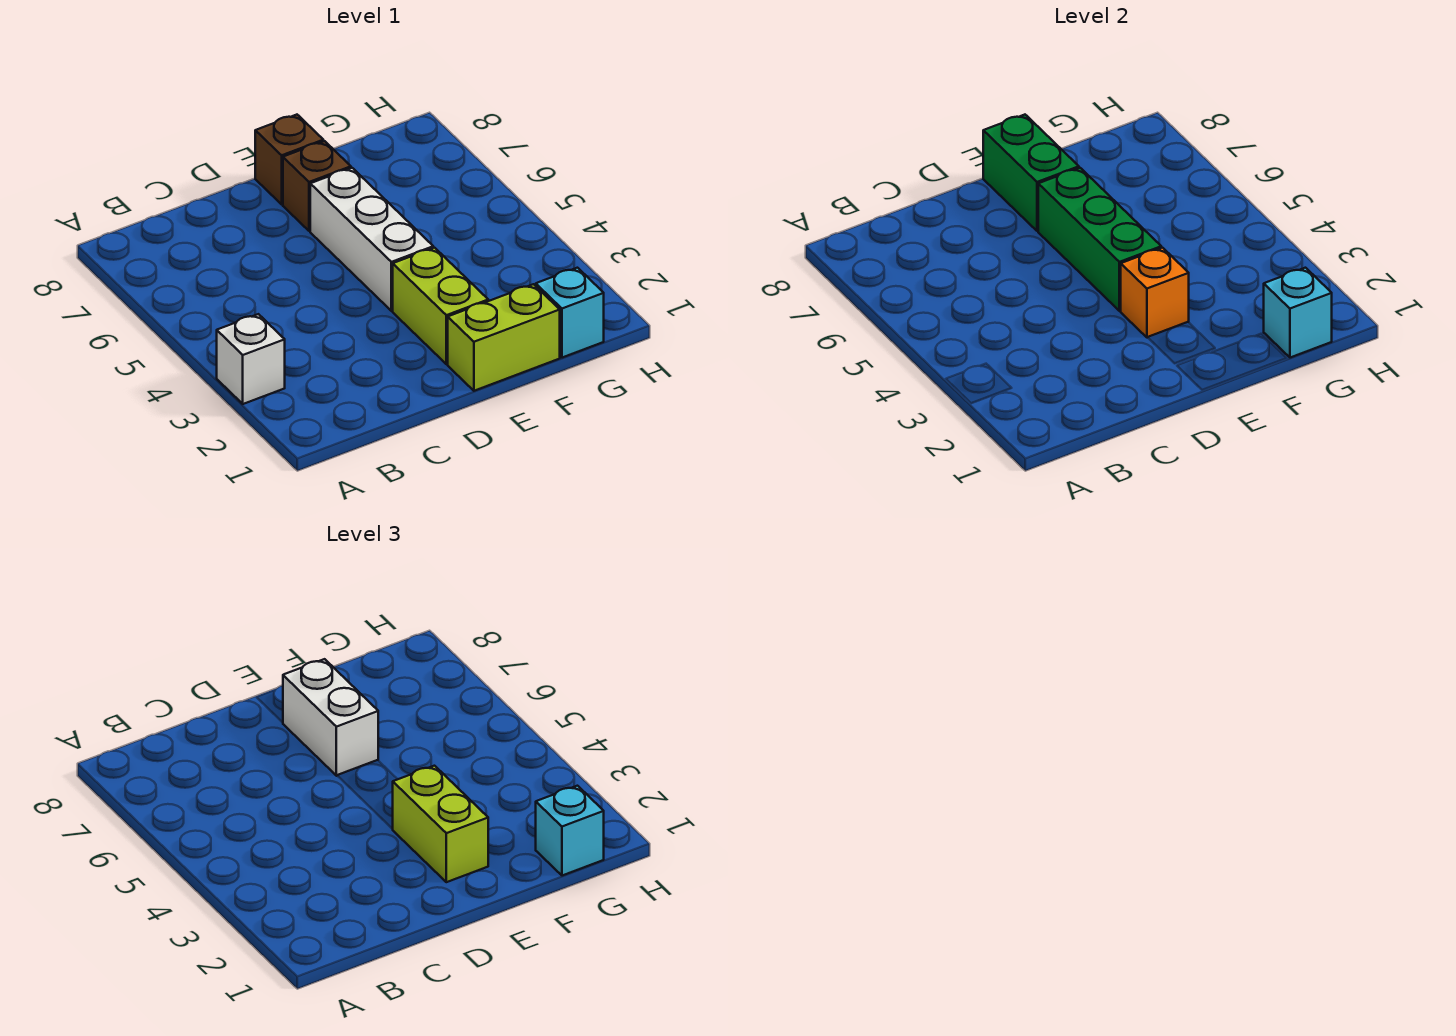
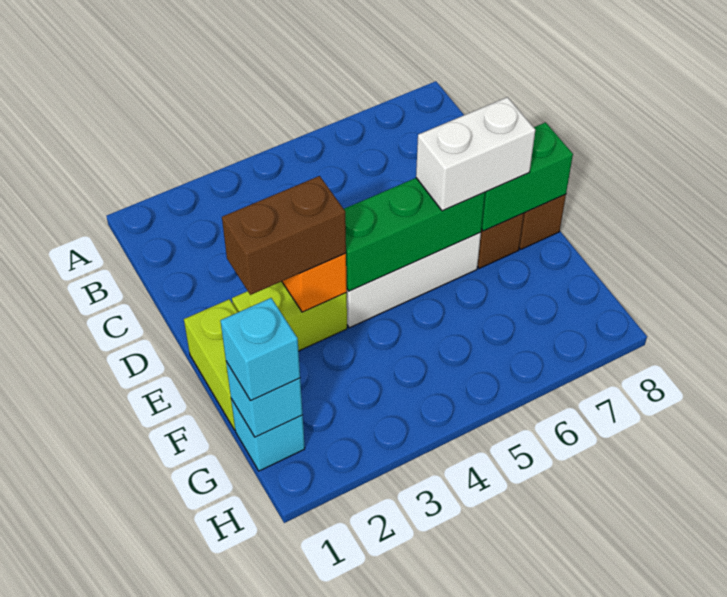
white brick A3 level 1 -> none
lime brick E2:E3 level 3 -> brown brick E2:E3 level 3

